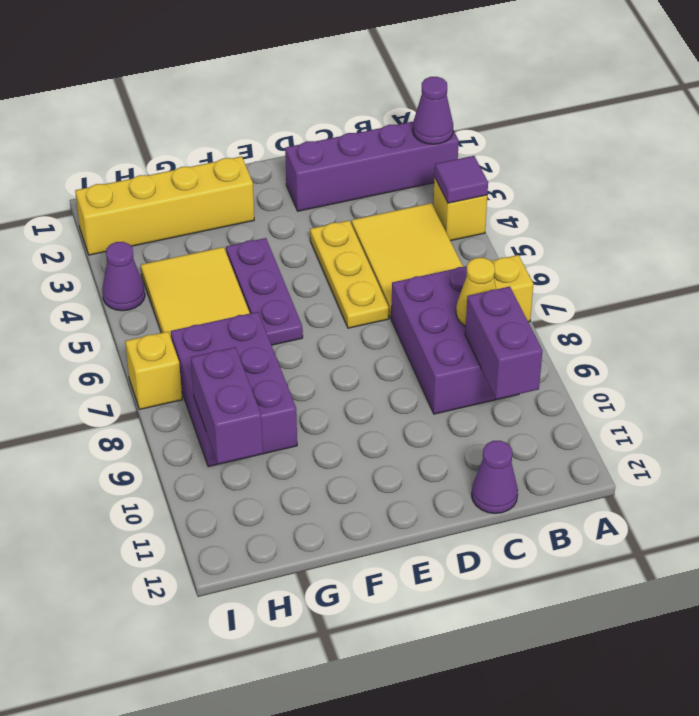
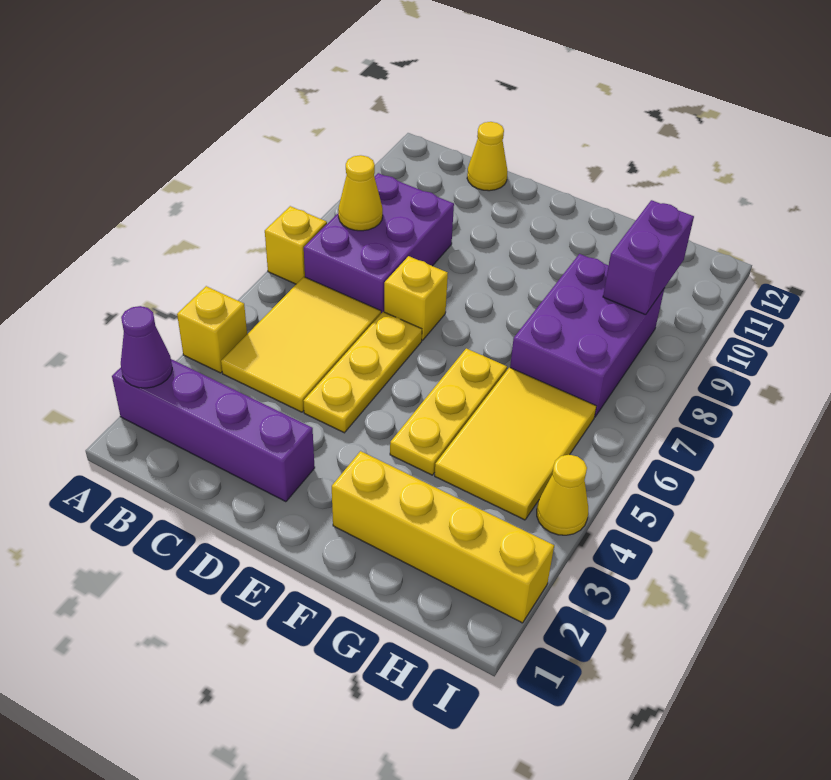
purple tile A4 level 2 -> none
purple brick B9:B10 level 2 -> none
purple cone C12 level 1 -> yellow cone C12 level 1
purple plate F4:F6 level 1 -> yellow plate F4:F6 level 1
purple cone I4 level 1 -> yellow cone I4 level 1
yellow brick I7 level 1 -> yellow brick D7 level 1

